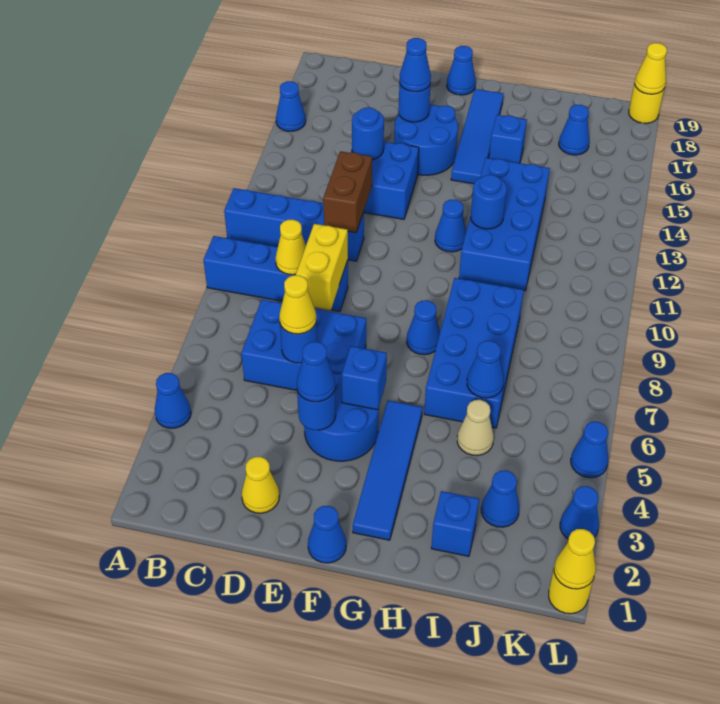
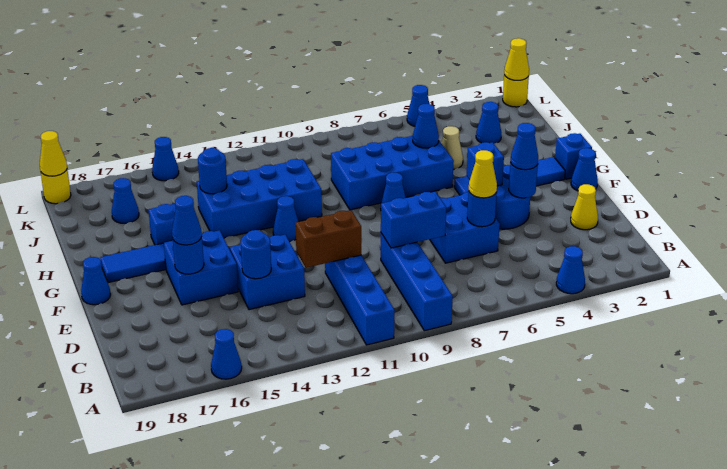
blue brick C6:E7 level 1 -> blue brick D6:E7 level 1
yellow cone C9 level 2 -> none
yellow brick D8:D9 level 2 -> blue brick D8:D9 level 2
blue round brick E15:F16 level 1 -> blue brick E15:F16 level 1
blue round brick H12 level 2 -> blue round brick I14 level 2
blue brick I2 level 1 -> blue brick G1 level 1
blue cone L3 level 1 -> blue cone L15 level 1

